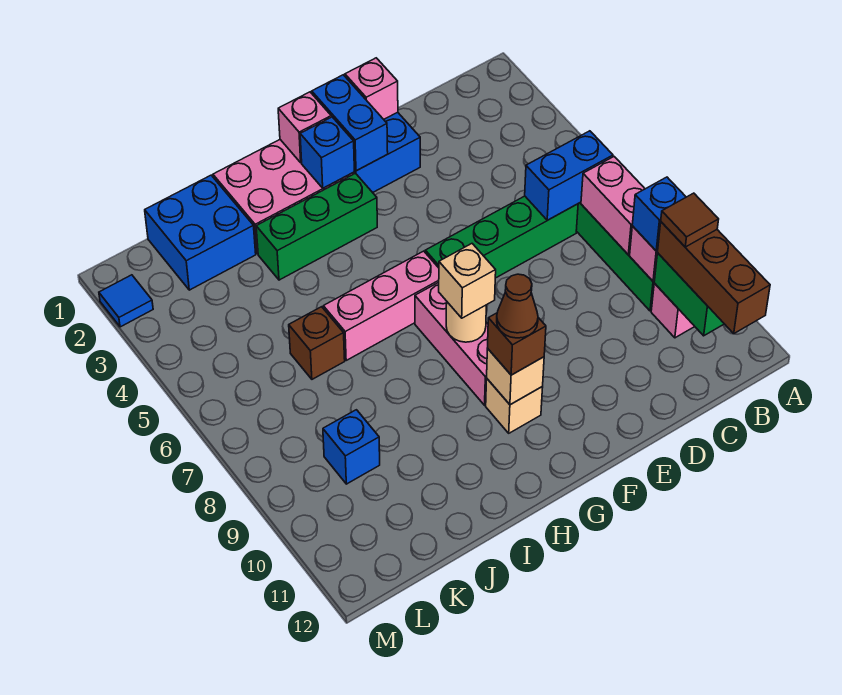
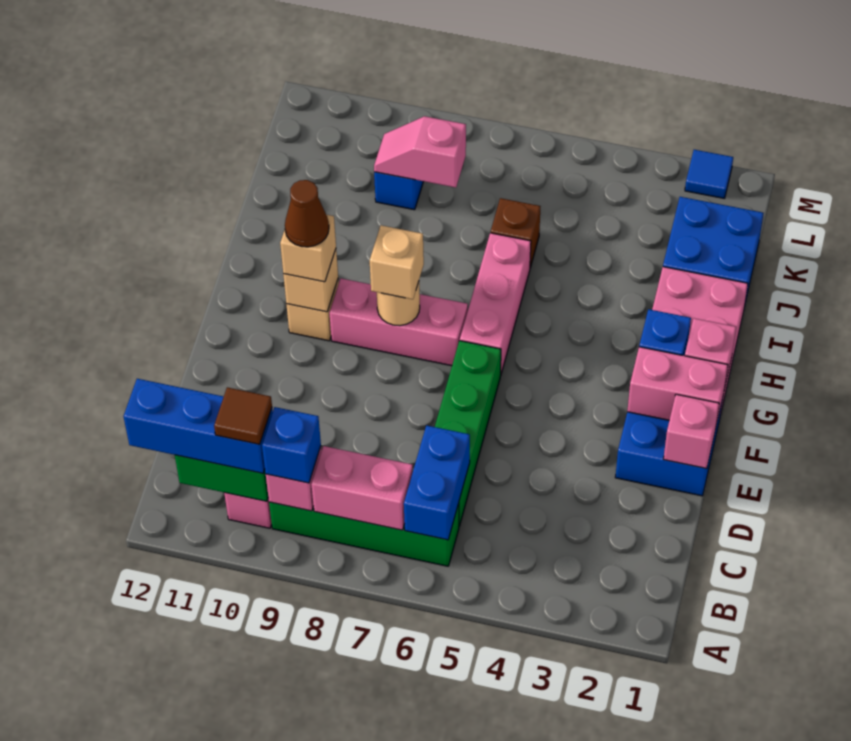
brown brick B10:B12 level 3 -> blue brick B10:B12 level 3
blue brick F1:F2 level 2 -> pink brick F1:F2 level 2
green brick G3:I3 level 1 -> none
brown brick G10 level 3 -> tan brick G10 level 3
none -> pink slope K8:K9 level 2 top 8

